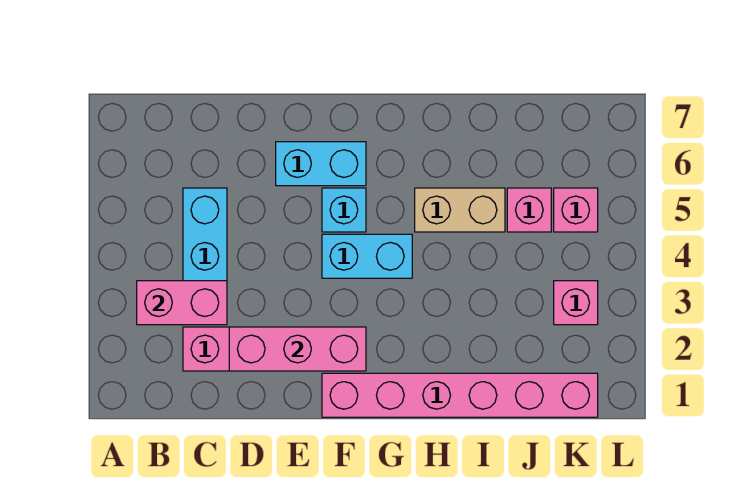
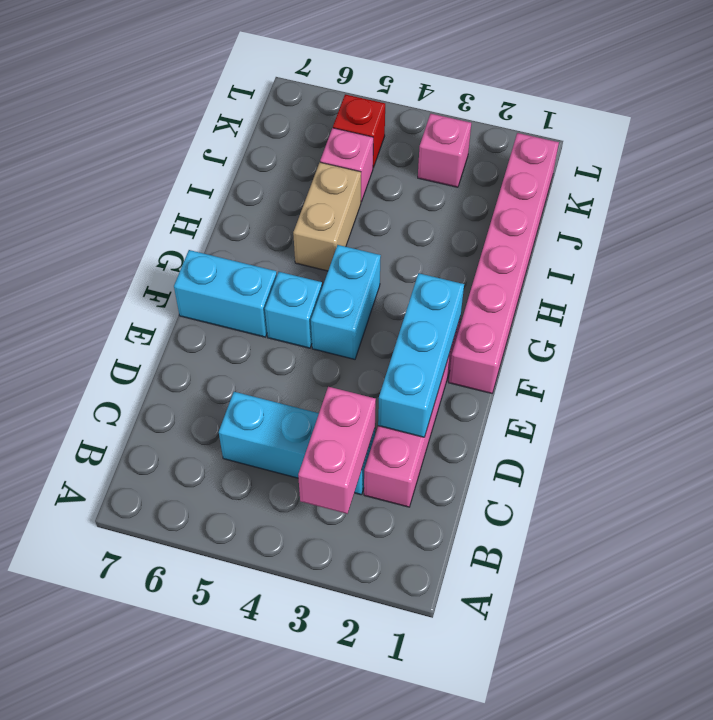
pink brick D2:F2 level 2 -> cyan brick D2:F2 level 2
cyan brick E6:F6 level 1 -> cyan brick F6:F7 level 1
pink brick K5 level 1 -> red brick K5 level 1

